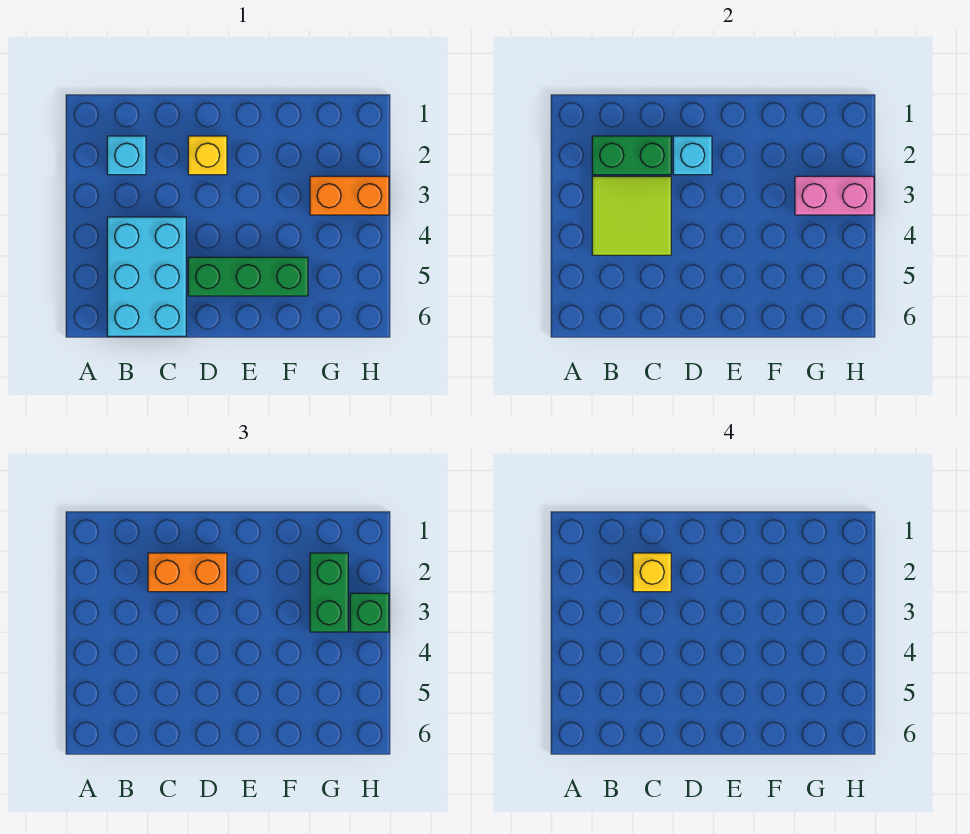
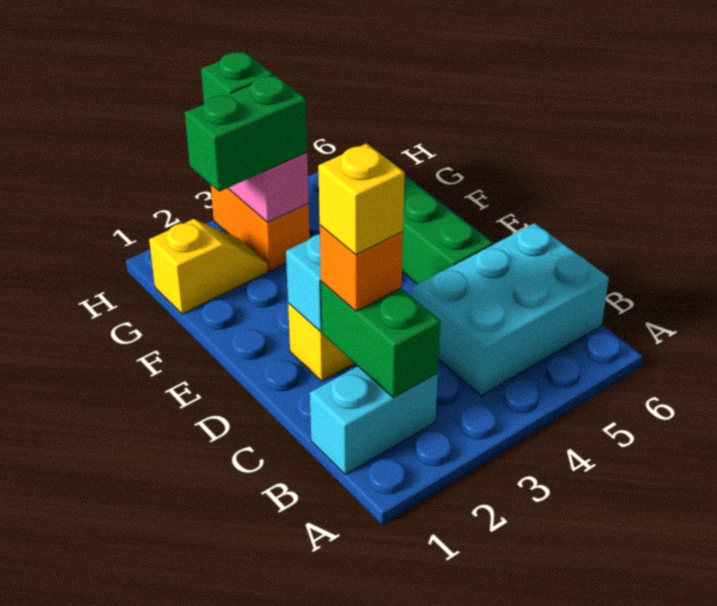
cyan brick B2 level 1 -> cyan brick B1:B2 level 1
lime tile B3:C4 level 2 -> none
orange brick C2:D2 level 3 -> orange brick C2 level 3
none -> yellow slope G1:G2 level 1 top 1

